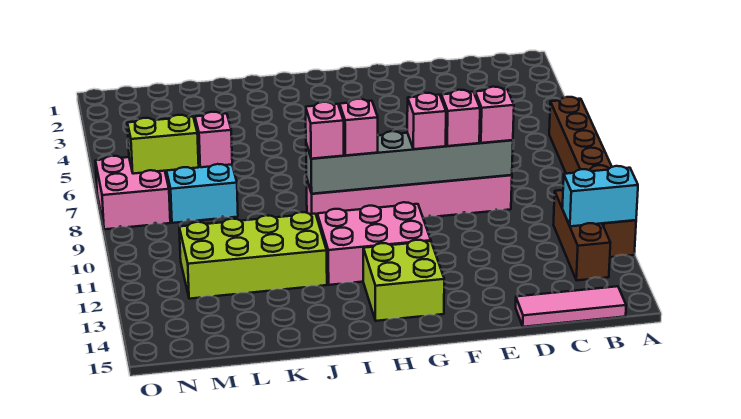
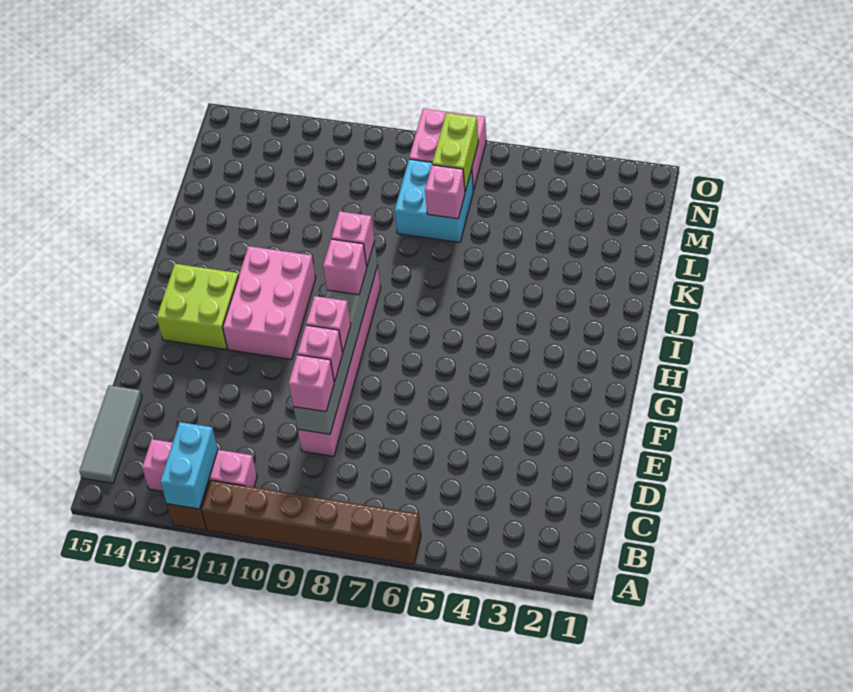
brown brick B11:B13 level 1 -> pink brick B11:B13 level 1
pink tile B15:D15 level 1 -> grey tile B15:D15 level 1
lime brick J11:M12 level 1 -> none

